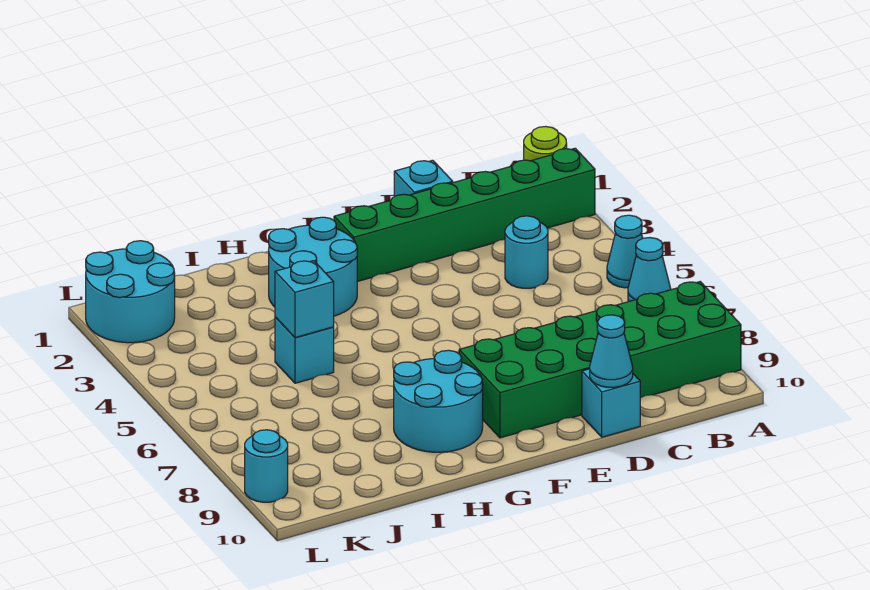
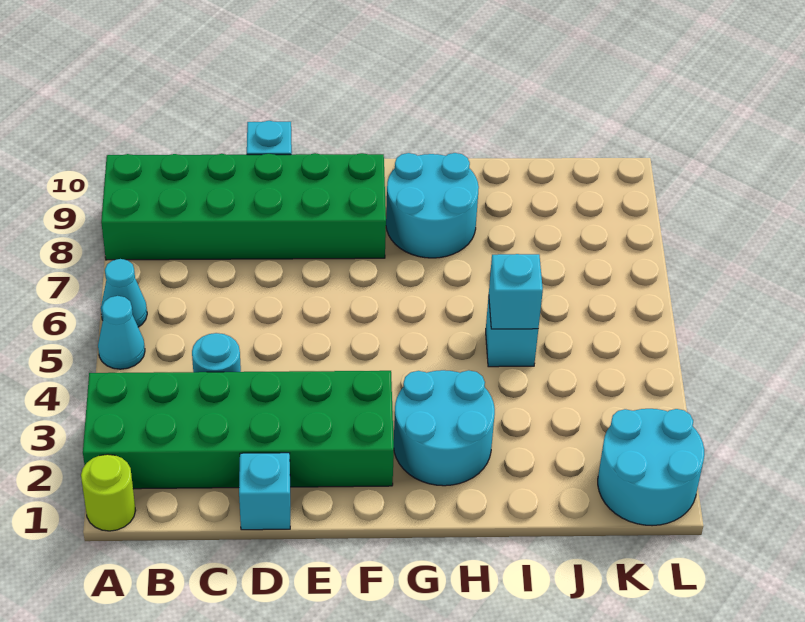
green brick A2:F2 level 1 -> green brick A2:F3 level 1
cyan cone D10 level 2 -> none
cyan round brick L9 level 1 -> none

